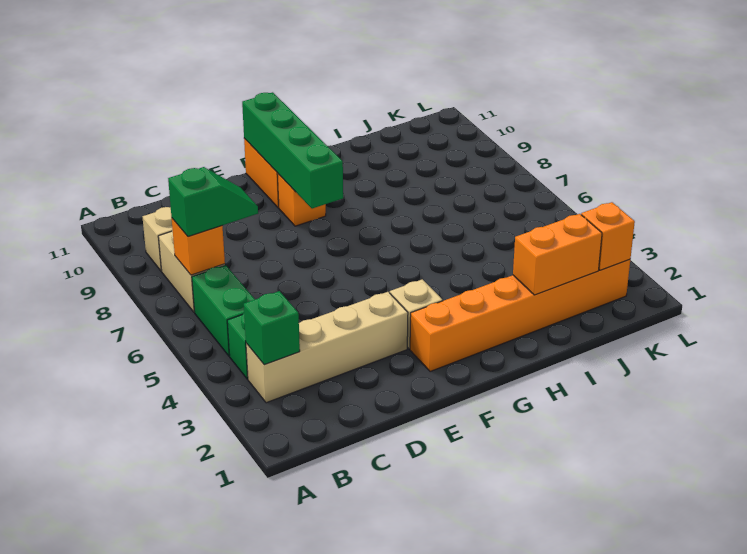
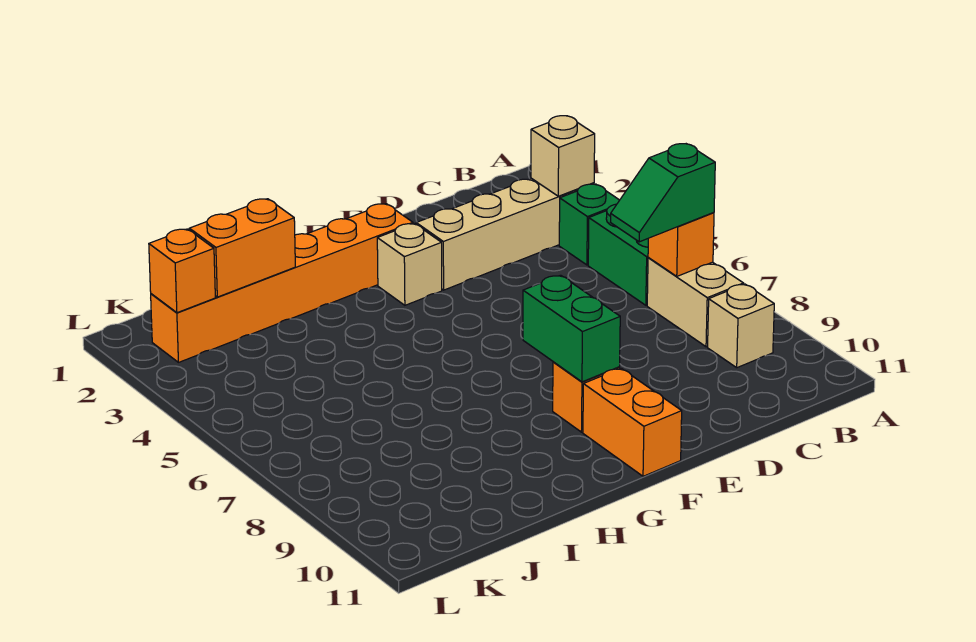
green brick B3 level 2 -> tan brick B3 level 2
green brick F8:F11 level 2 -> green brick F8:F9 level 2

